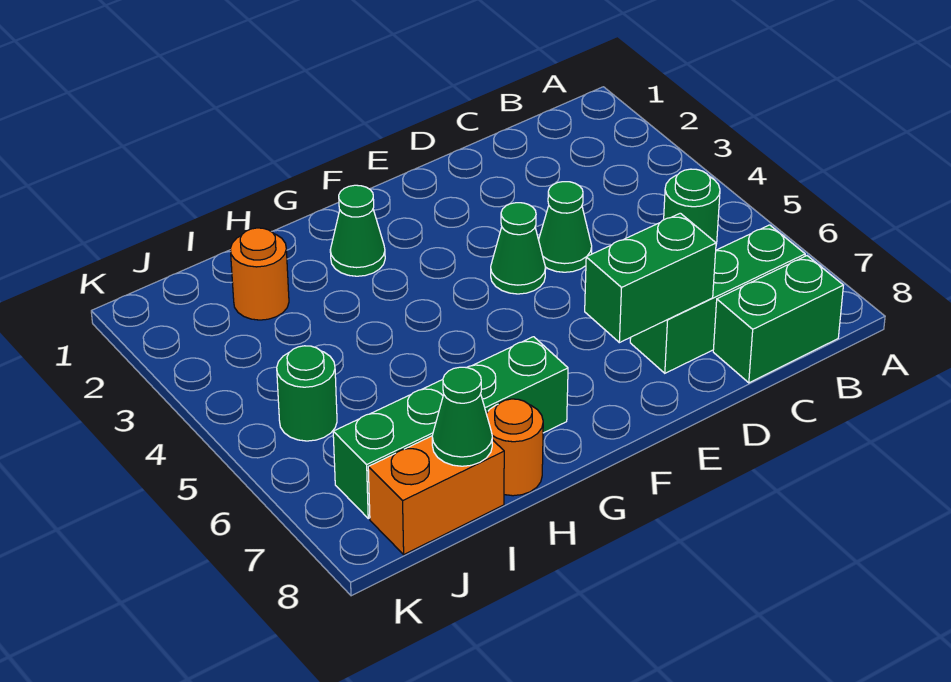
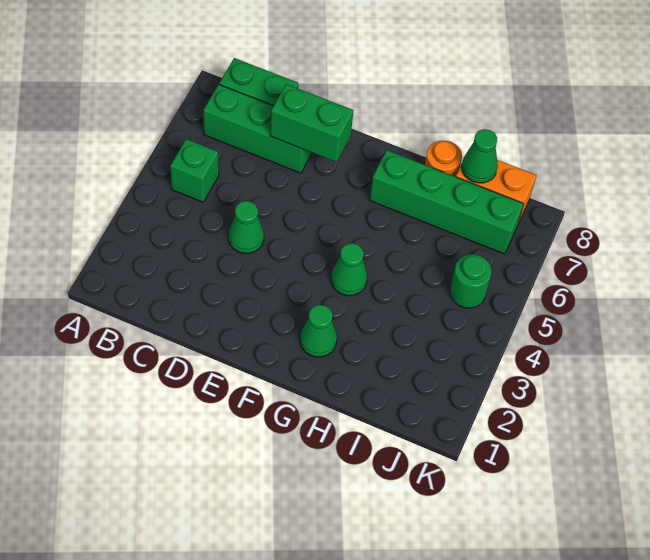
green round brick B5 level 1 -> green brick B5 level 1
green cone E4 level 1 -> green cone G4 level 1
orange round brick I2 level 1 -> none

